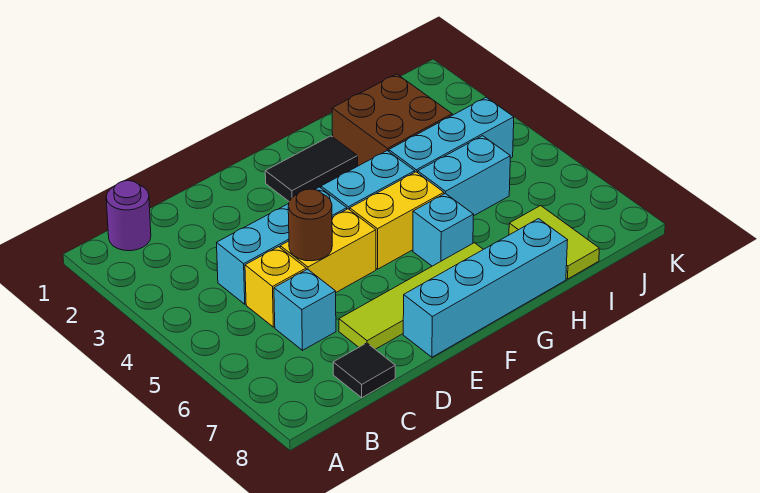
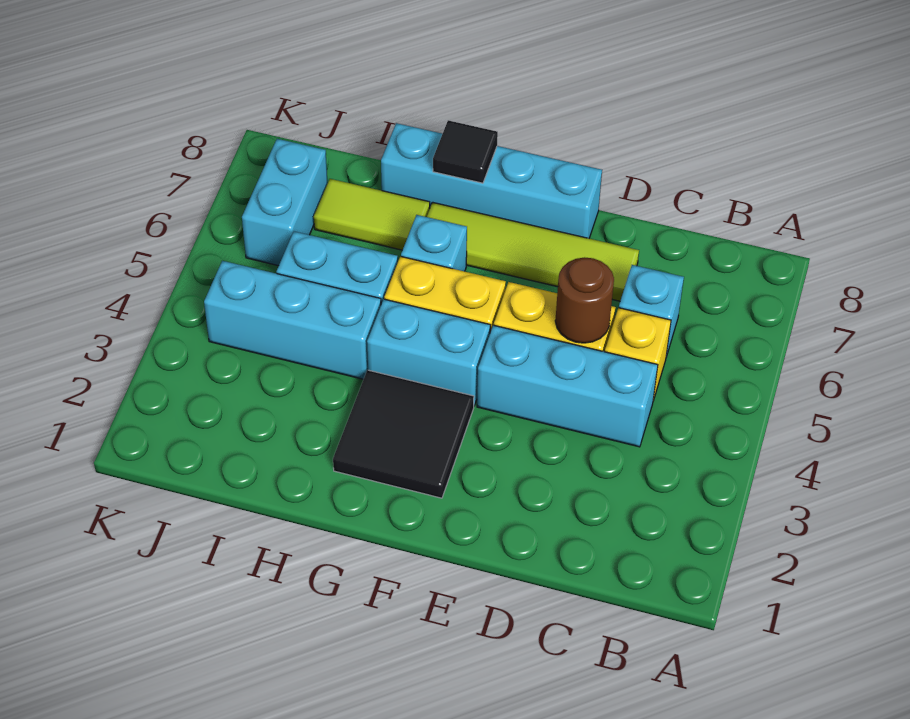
purple round brick B1 level 1 -> none
black tile C8 level 1 -> black tile G8 level 2
black tile F2:G2 level 1 -> black tile F2:G3 level 1
brown brick H2:I3 level 1 -> none
lime tile I7:I8 level 1 -> lime tile H7:I7 level 1
none -> cyan brick J6:J7 level 1

